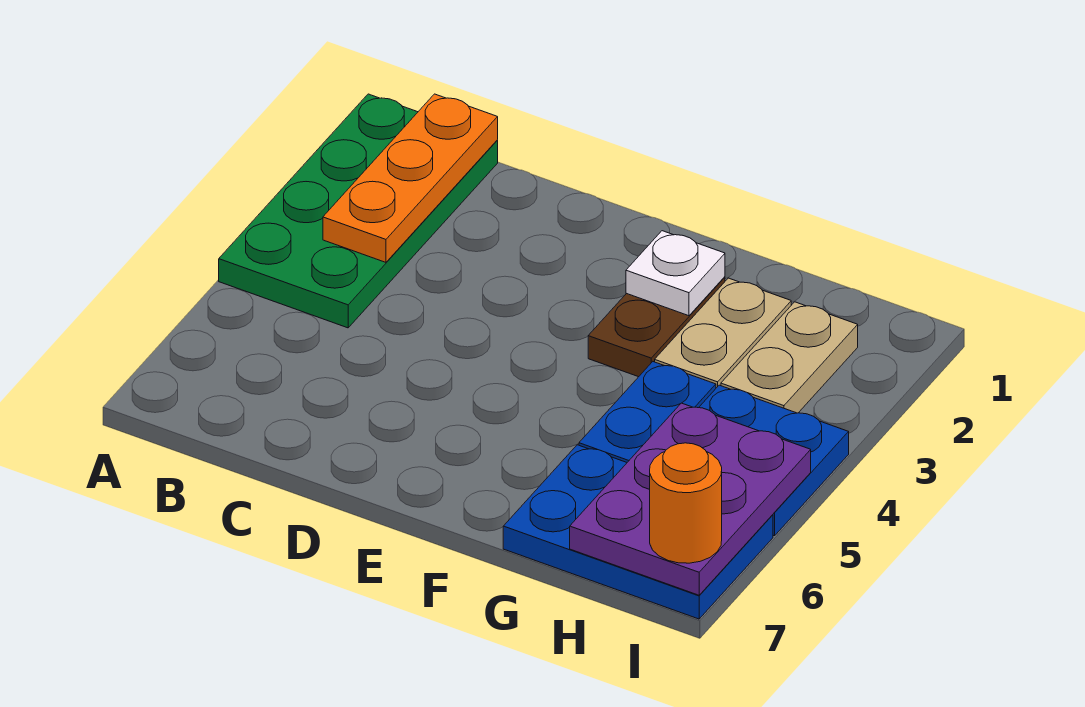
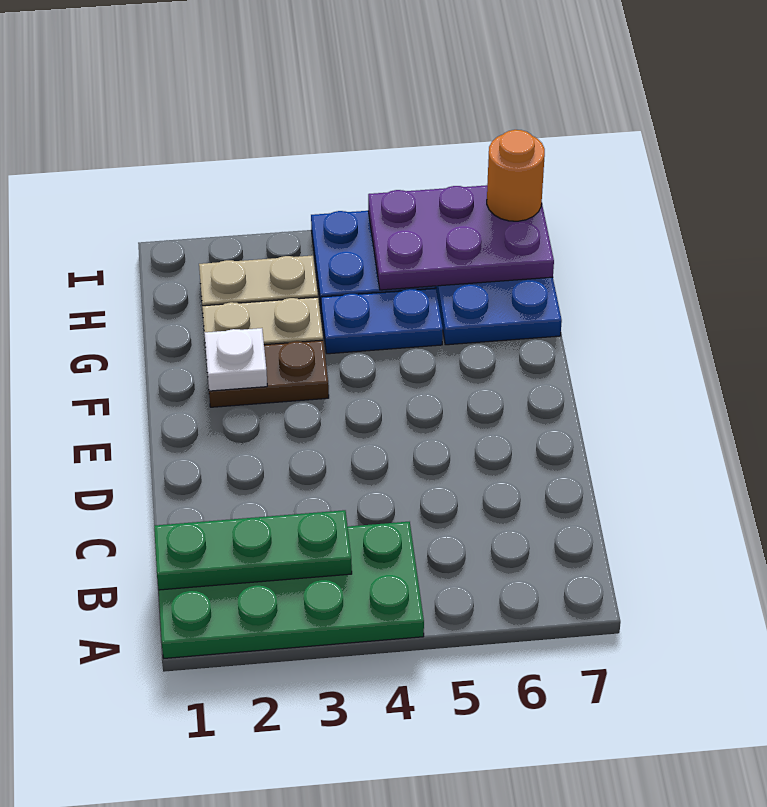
orange plate B1:B3 level 2 -> green plate B1:B3 level 2

